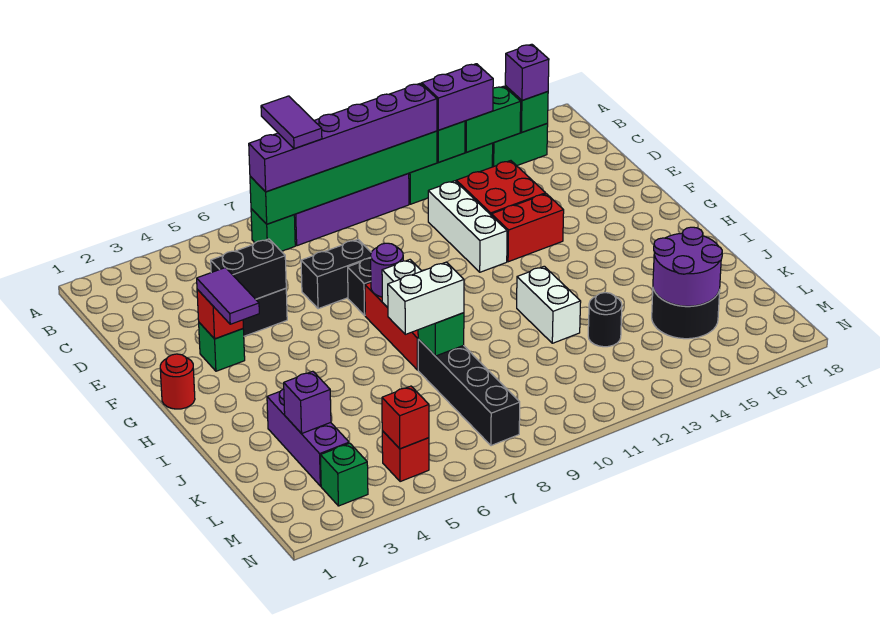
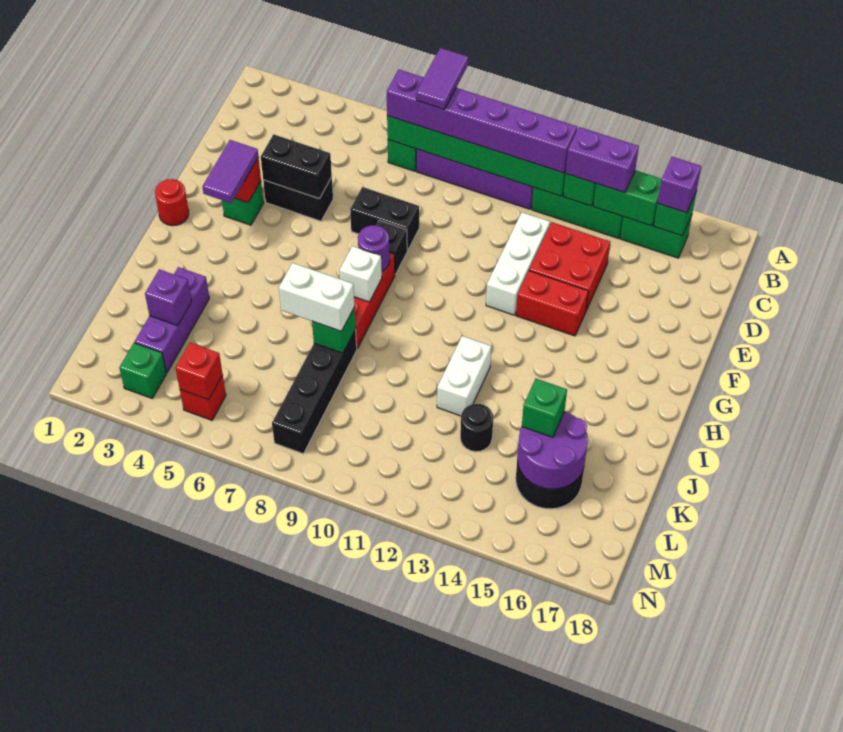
none -> green brick K15 level 3

